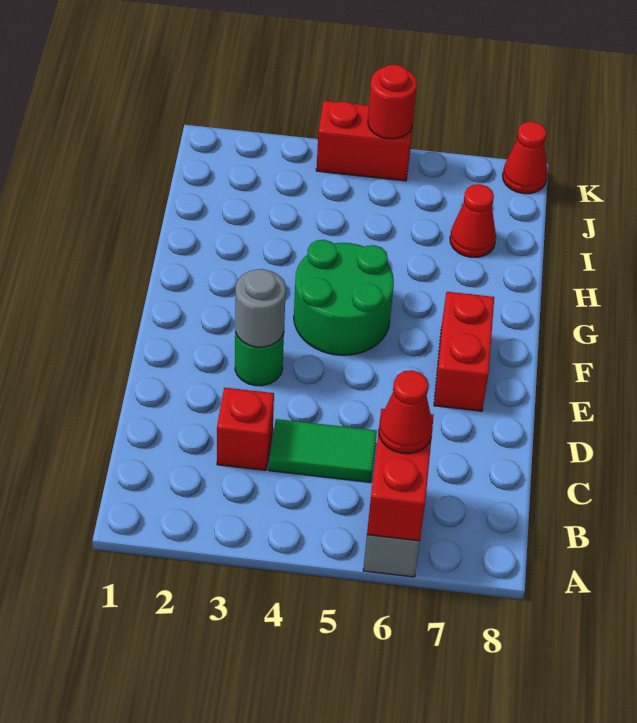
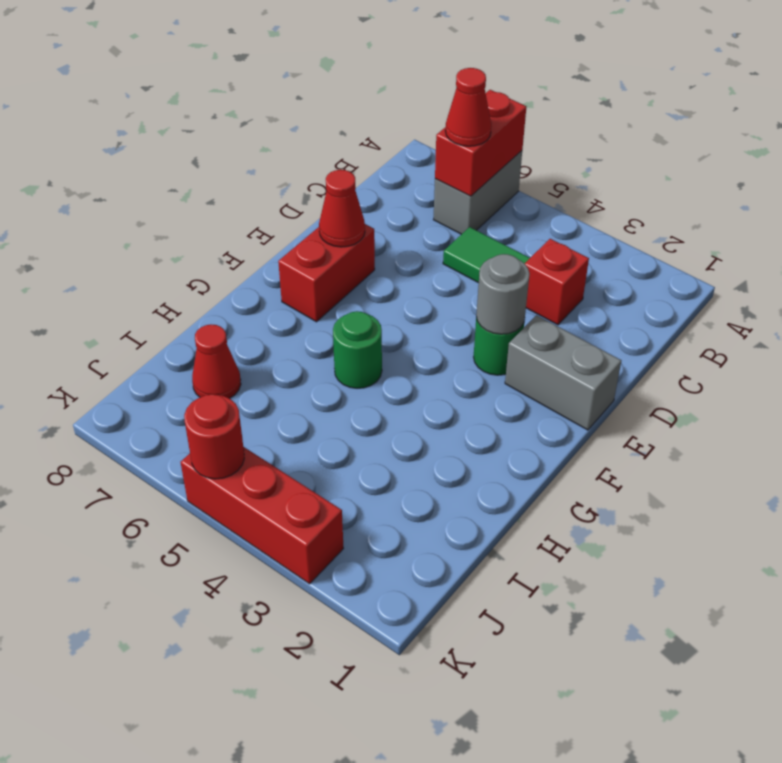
none -> grey brick E1:E2 level 1
green round brick F4:G5 level 1 -> green round brick G5 level 1
red brick K4:K5 level 1 -> red brick K3:K5 level 1
red cone K8 level 1 -> red cone E7 level 2

